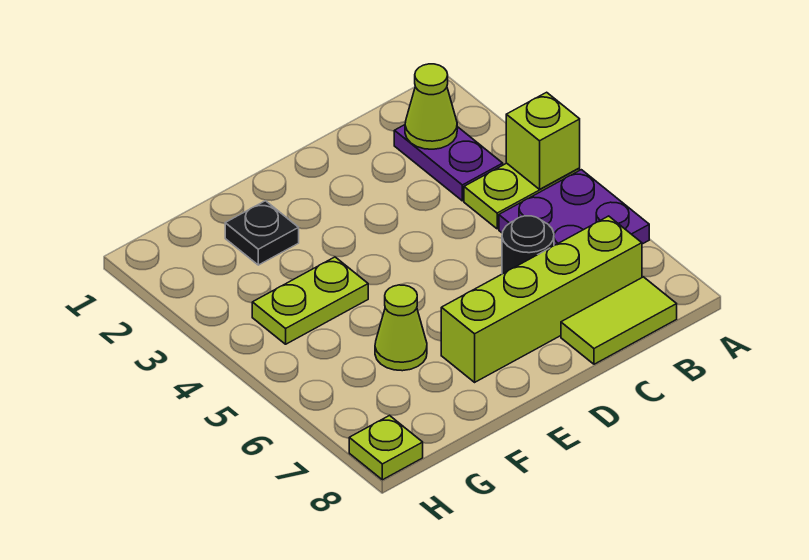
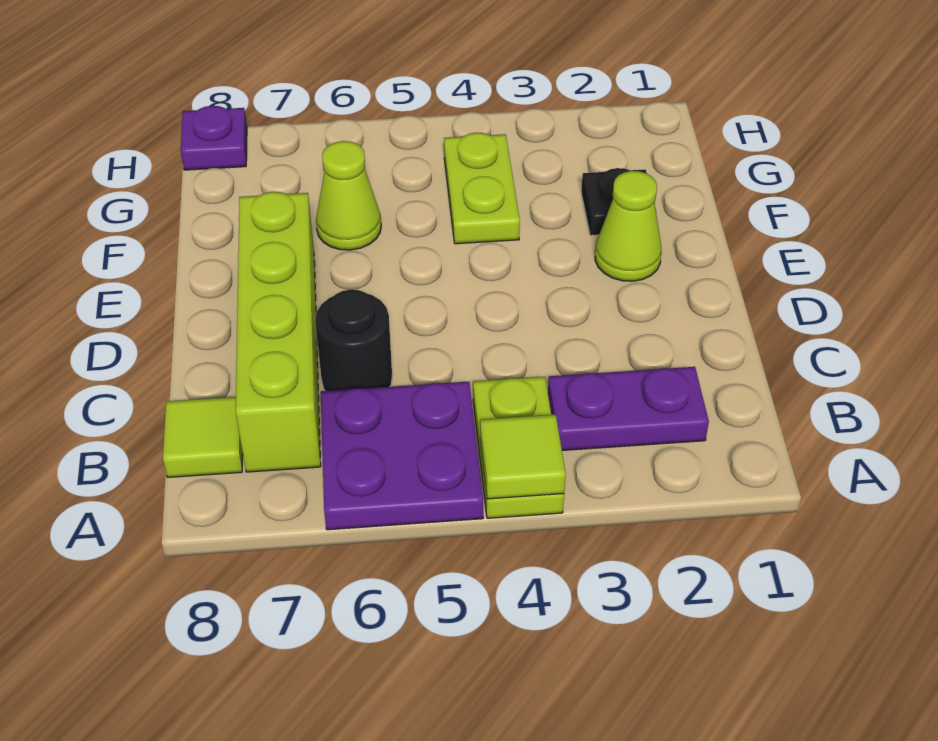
lime brick A4 level 2 -> lime tile A4 level 2
lime cone B2 level 2 -> lime cone E2 level 1
lime tile B8:C8 level 1 -> lime tile B8 level 1
lime plate H8 level 1 -> purple plate H8 level 1

